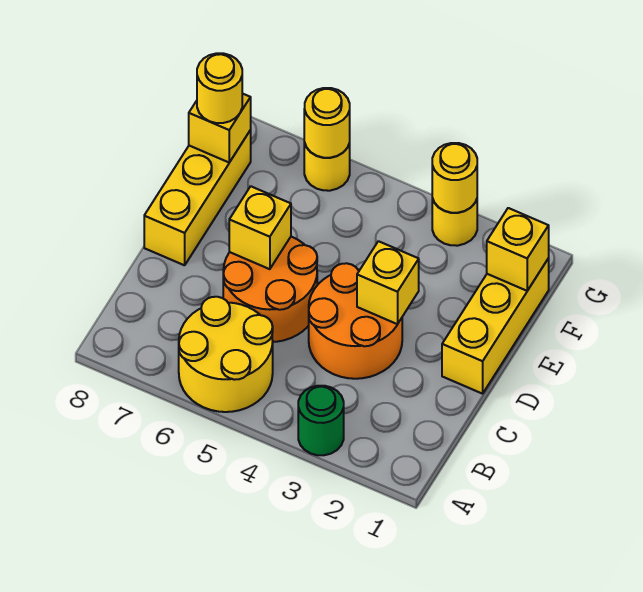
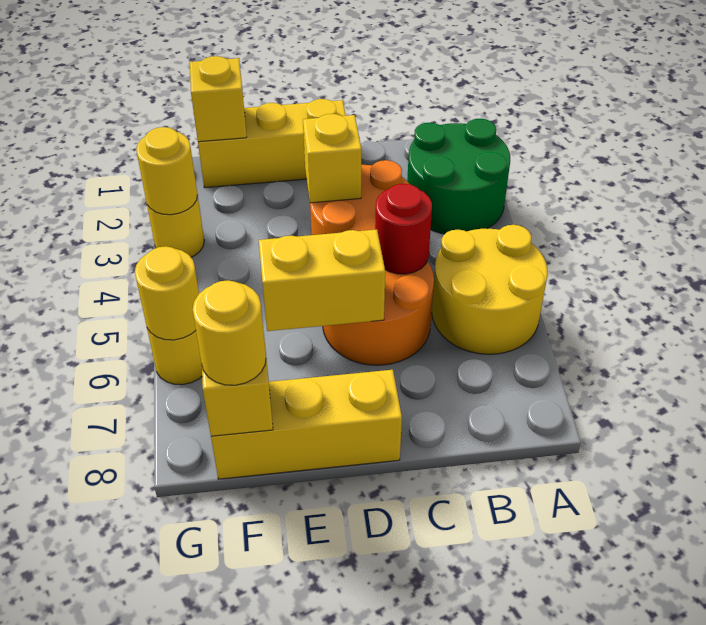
green round brick A3 level 1 -> green round brick A2:B3 level 1
none -> red round brick C5 level 2
yellow brick D6 level 2 -> yellow brick D6:E6 level 2

